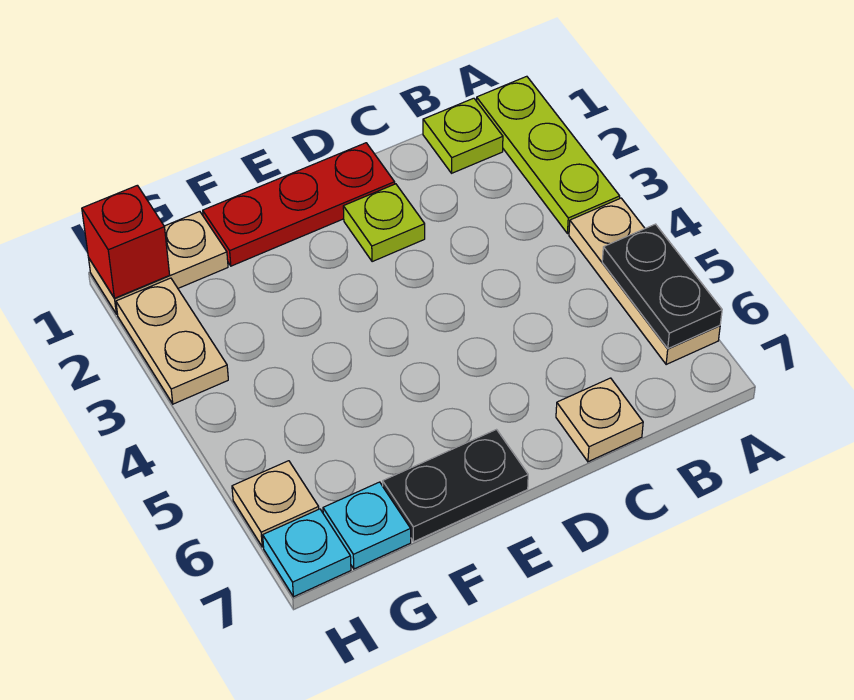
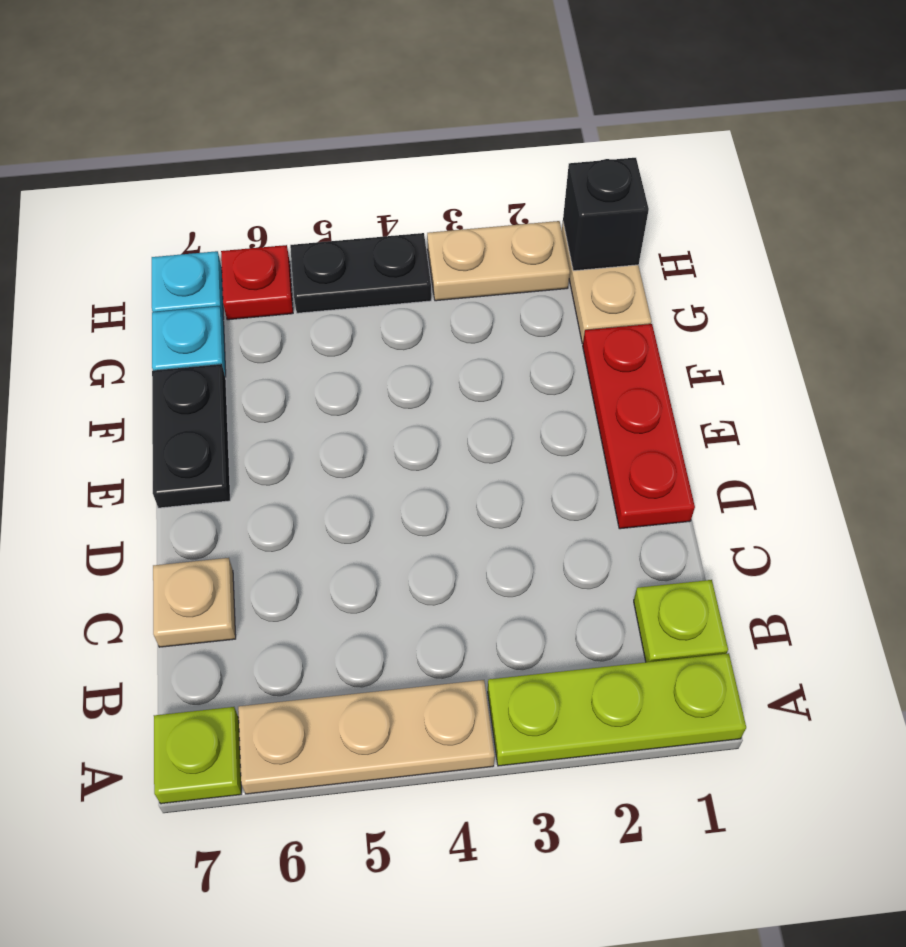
black plate A5:A6 level 2 -> black plate H4:H5 level 1
lime plate D2 level 1 -> lime plate A7 level 1
red brick H1 level 2 -> black brick H1 level 2
tan plate H6 level 1 -> red plate H6 level 1

